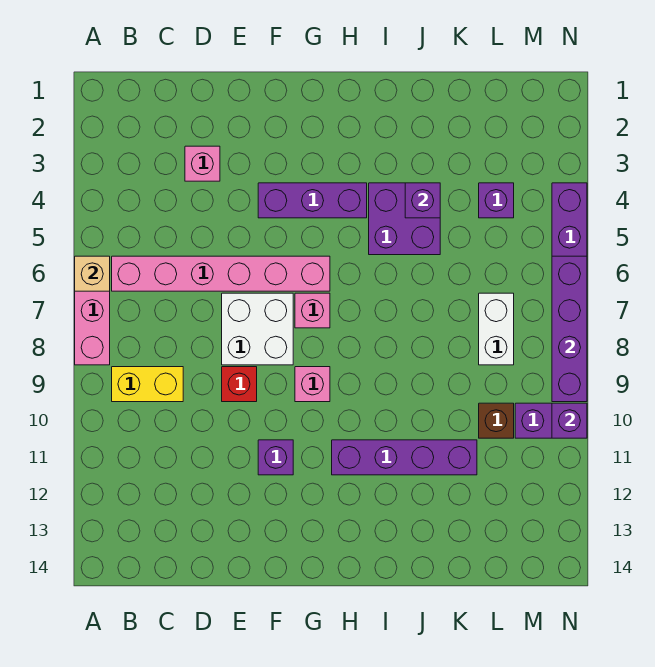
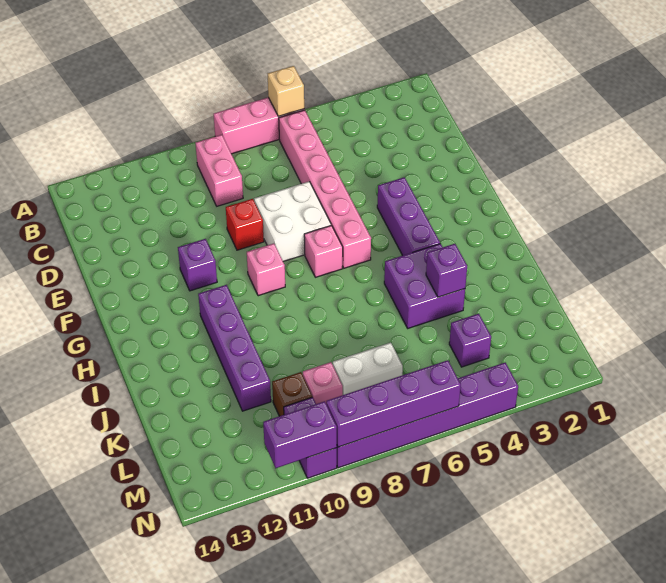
yellow brick B9:C9 level 1 -> pink brick B9:C9 level 1
pink brick D3 level 1 -> pink brick L9 level 1
purple brick N10 level 2 -> purple brick N10:N11 level 2

